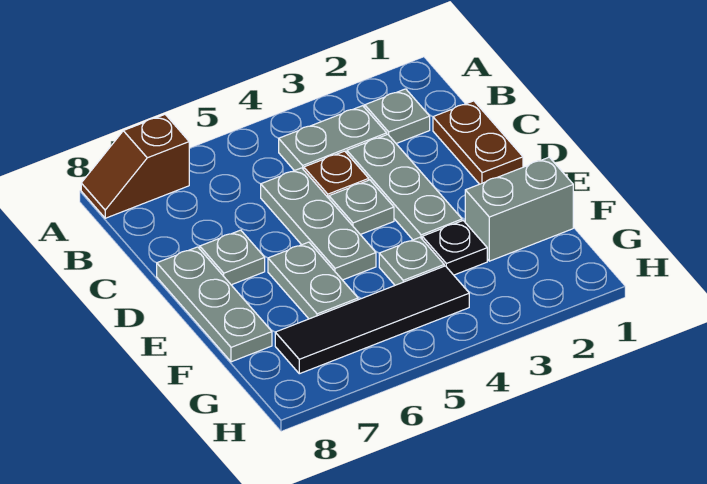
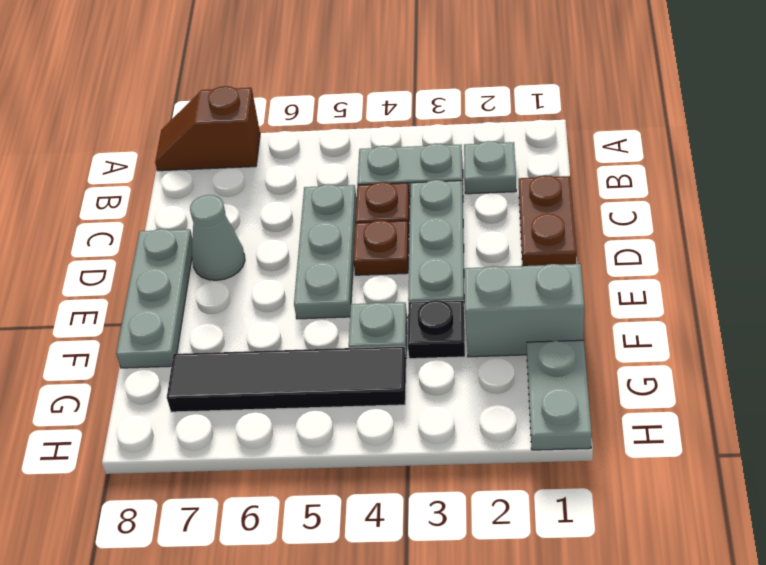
grey plate D4 level 1 -> brown plate D4 level 1
grey plate D7 level 1 -> grey cone D7 level 1
grey plate E6:F6 level 1 -> grey plate G1:H1 level 1

